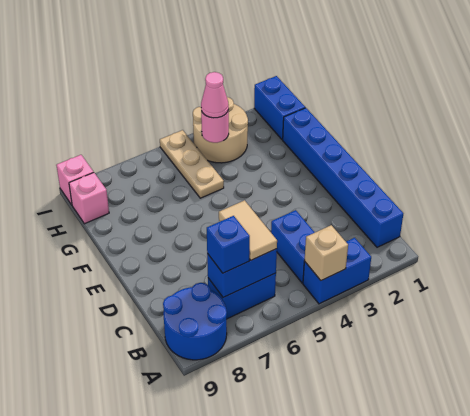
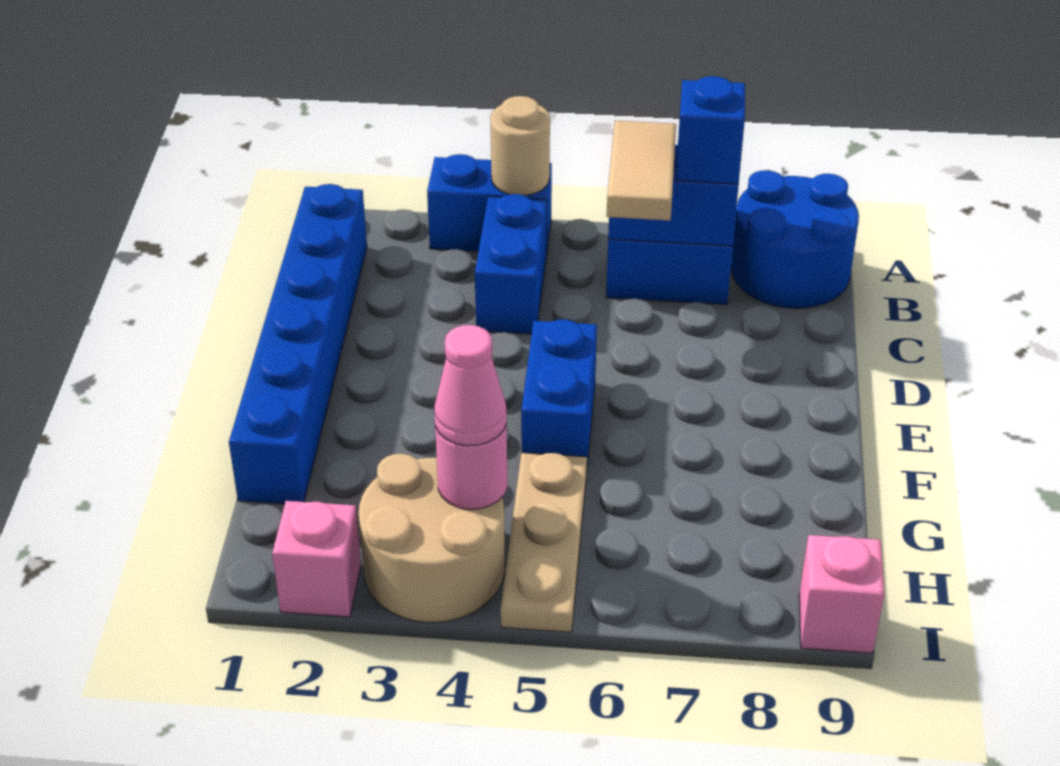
tan brick A4 level 2 -> tan round brick A4 level 2
blue brick H1:I1 level 1 -> blue brick E5:F5 level 1
pink brick H9 level 1 -> pink brick I2 level 1

